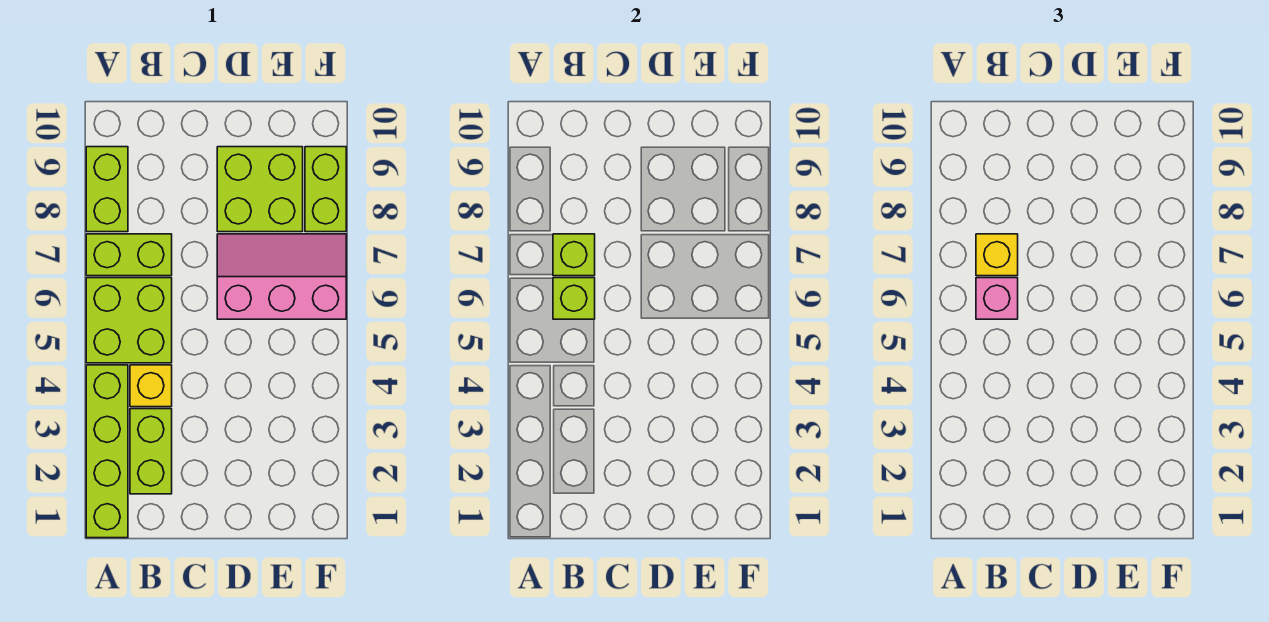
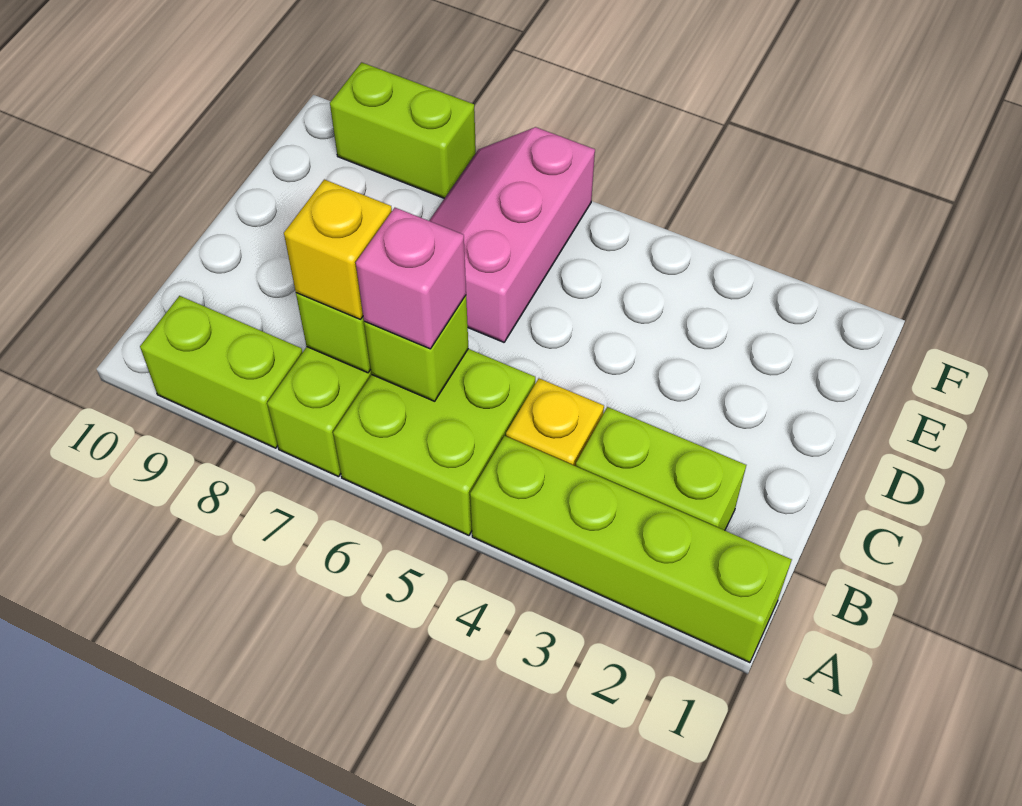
lime brick D8:E9 level 1 -> none

